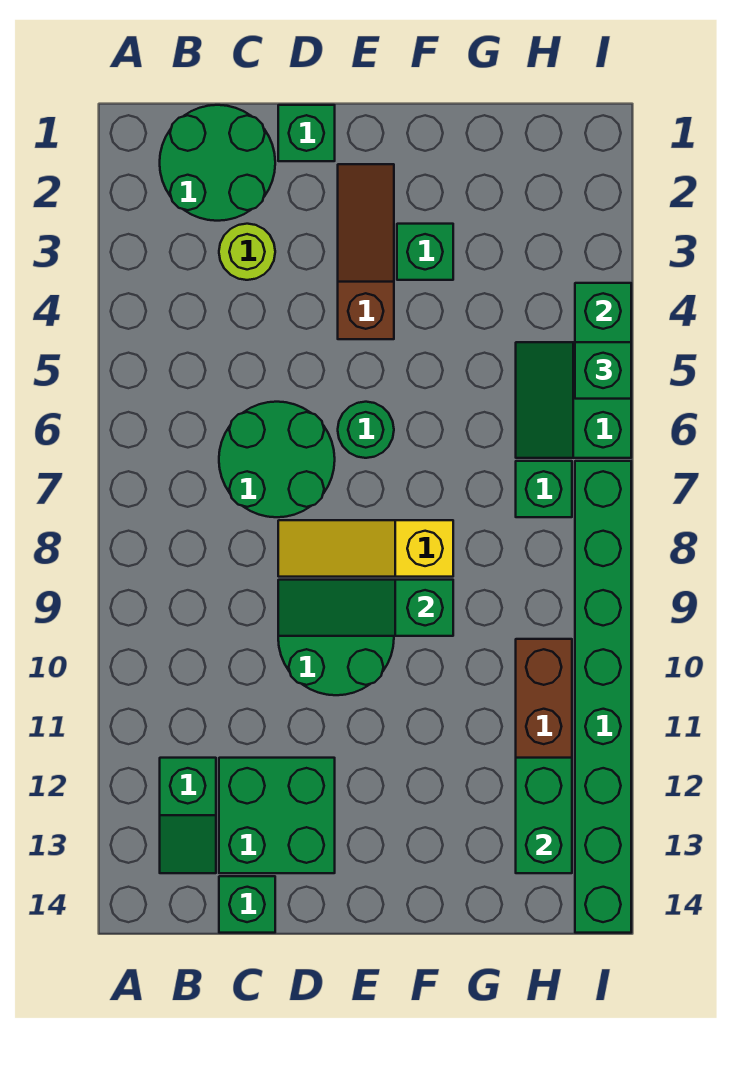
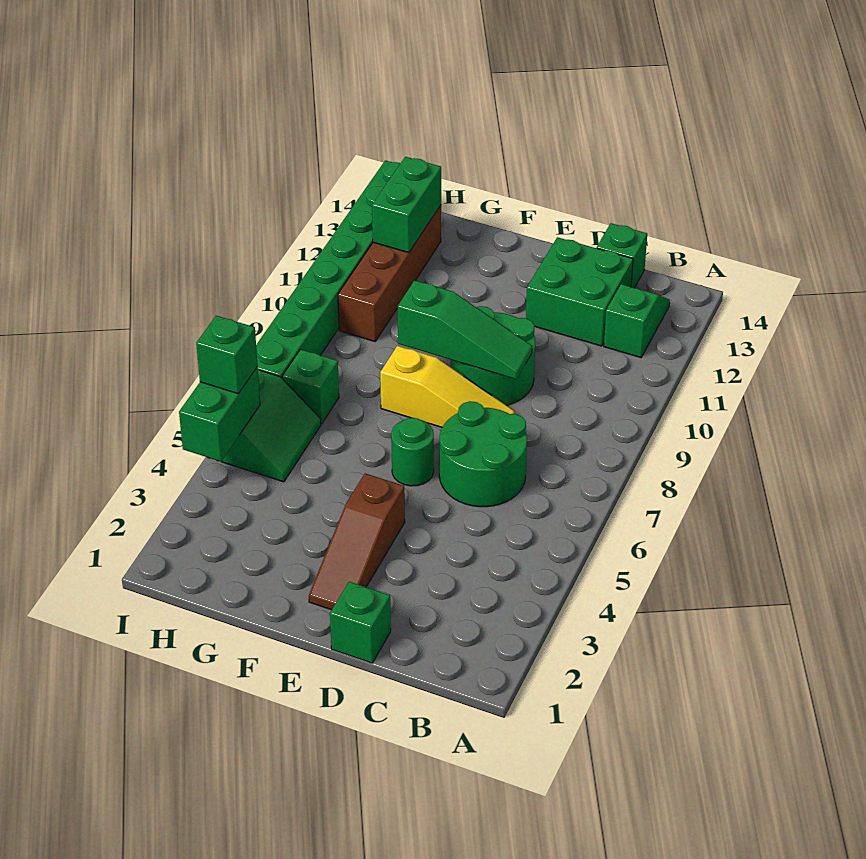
green round brick B1:C2 level 1 -> none
lime round brick C3 level 1 -> none
green brick F3 level 1 -> none

